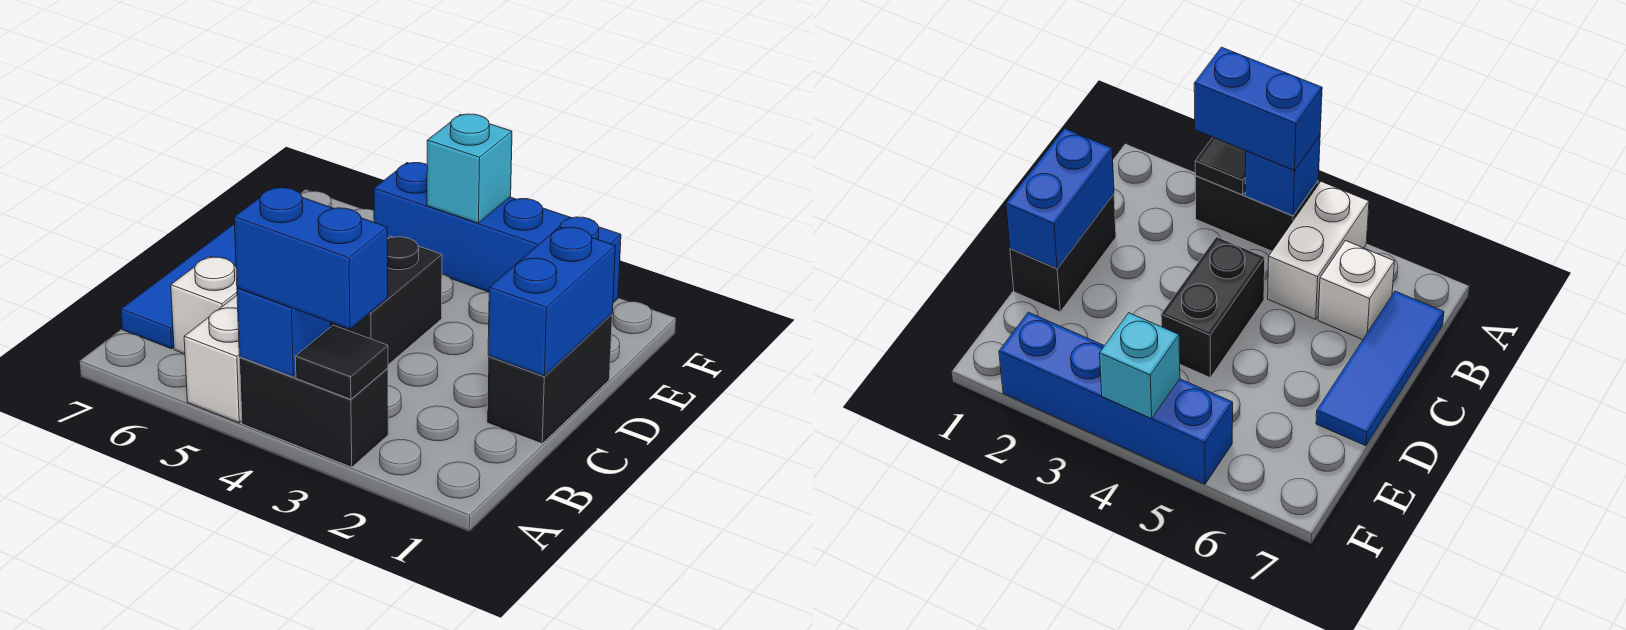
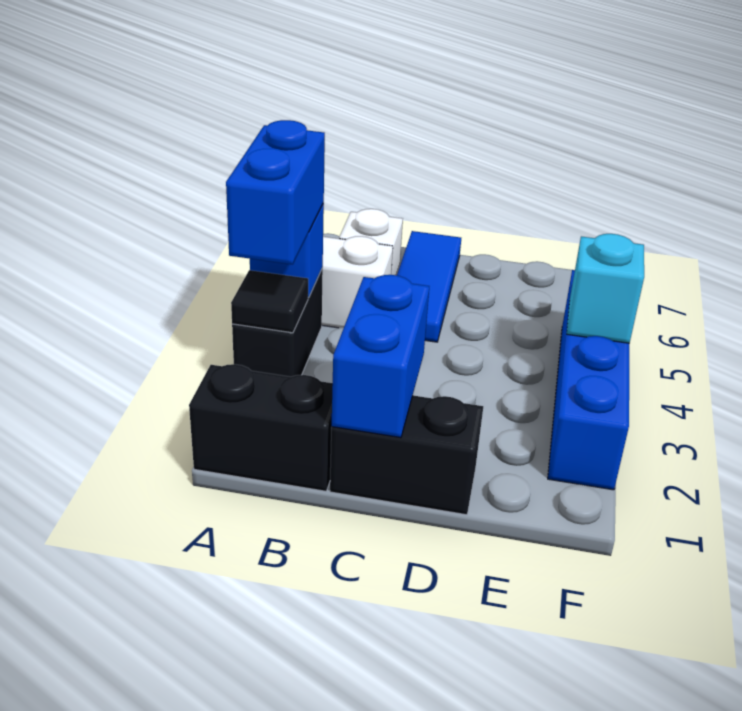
blue tile B7:D7 level 1 -> blue tile C5:C7 level 1
blue brick C1:D1 level 2 -> blue brick C1:C2 level 2
black brick C4:D4 level 1 -> black brick A1:B1 level 1

